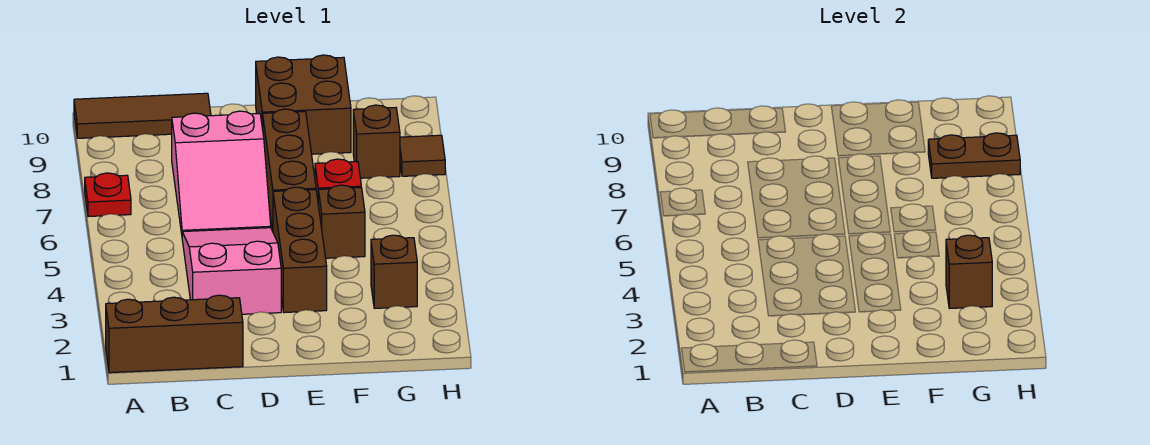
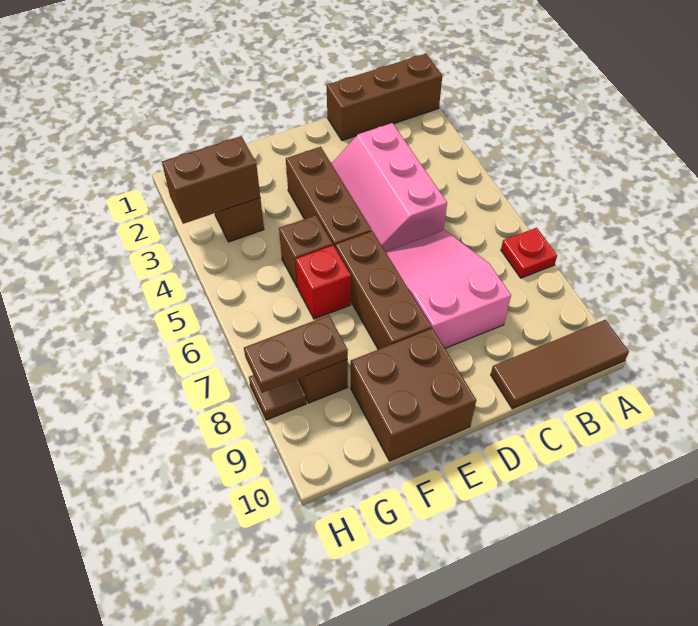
pink slope C3:D5 level 1 top 3 -> pink slope C3:D5 level 1 top C
brown brick G3 level 2 -> brown brick G3:H3 level 2

